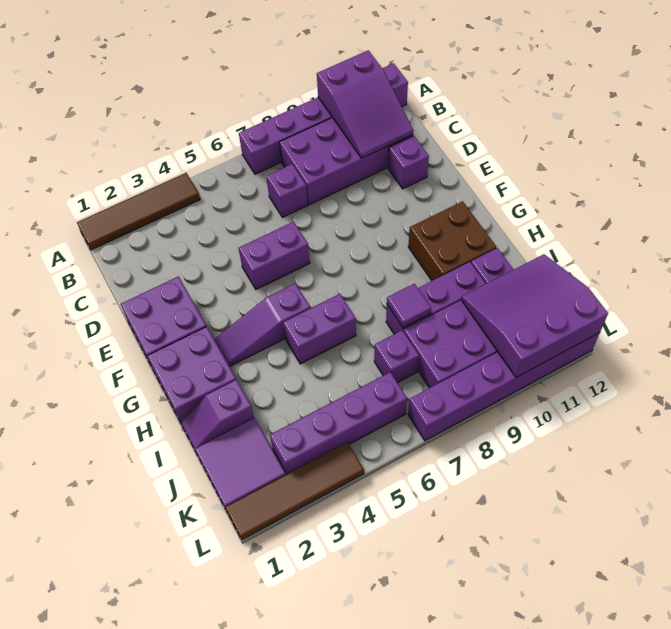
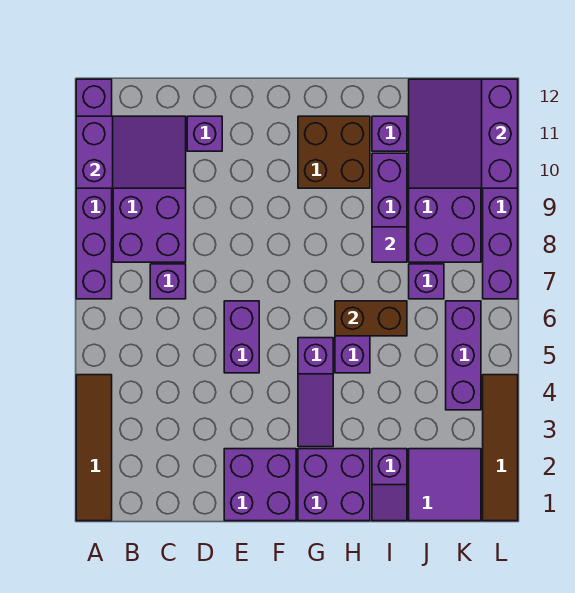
none -> brown brick H6:I6 level 2
purple brick K3:K6 level 1 -> purple brick K4:K6 level 1

